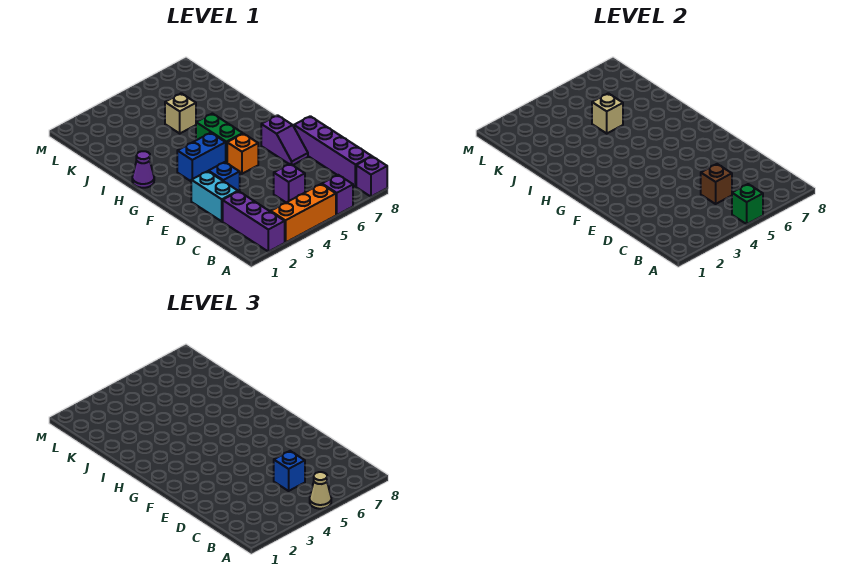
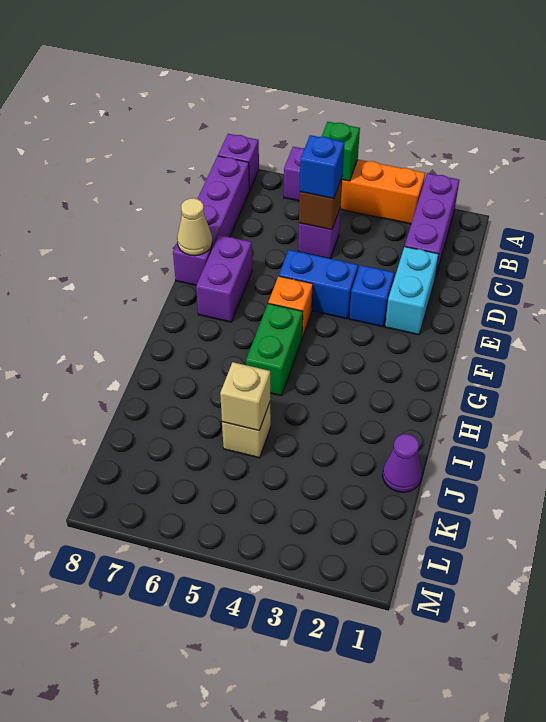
tan cone A5 level 3 -> tan cone E8 level 2
purple slope E7:F7 level 1 top F -> purple brick E7:F7 level 1
blue brick G3:G4 level 1 -> blue brick E4:E5 level 1
purple cone H1 level 1 -> purple cone J1 level 1

